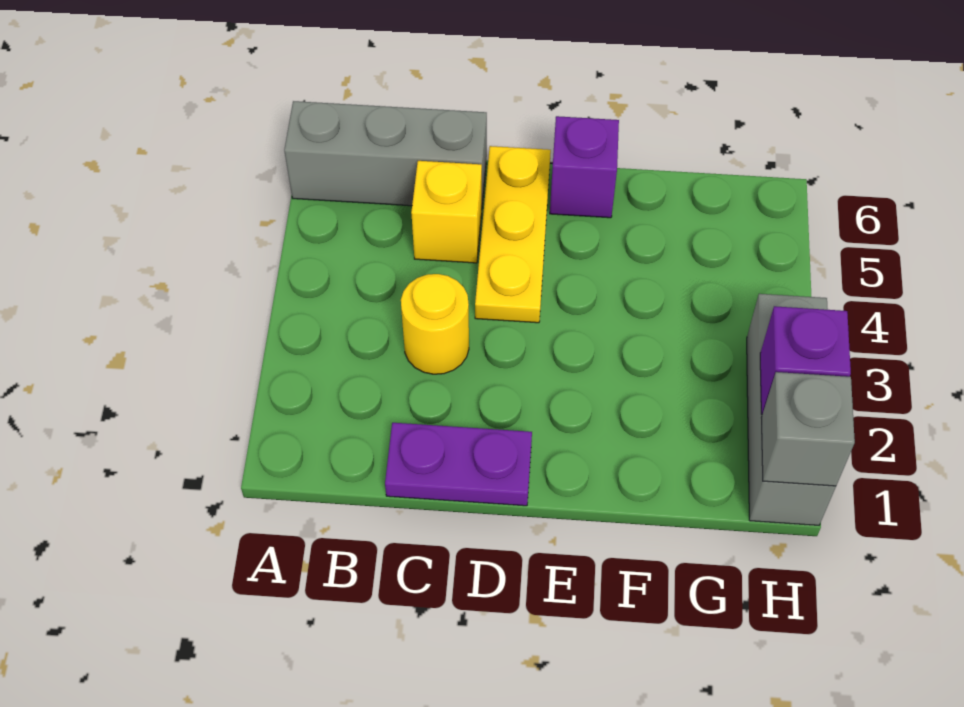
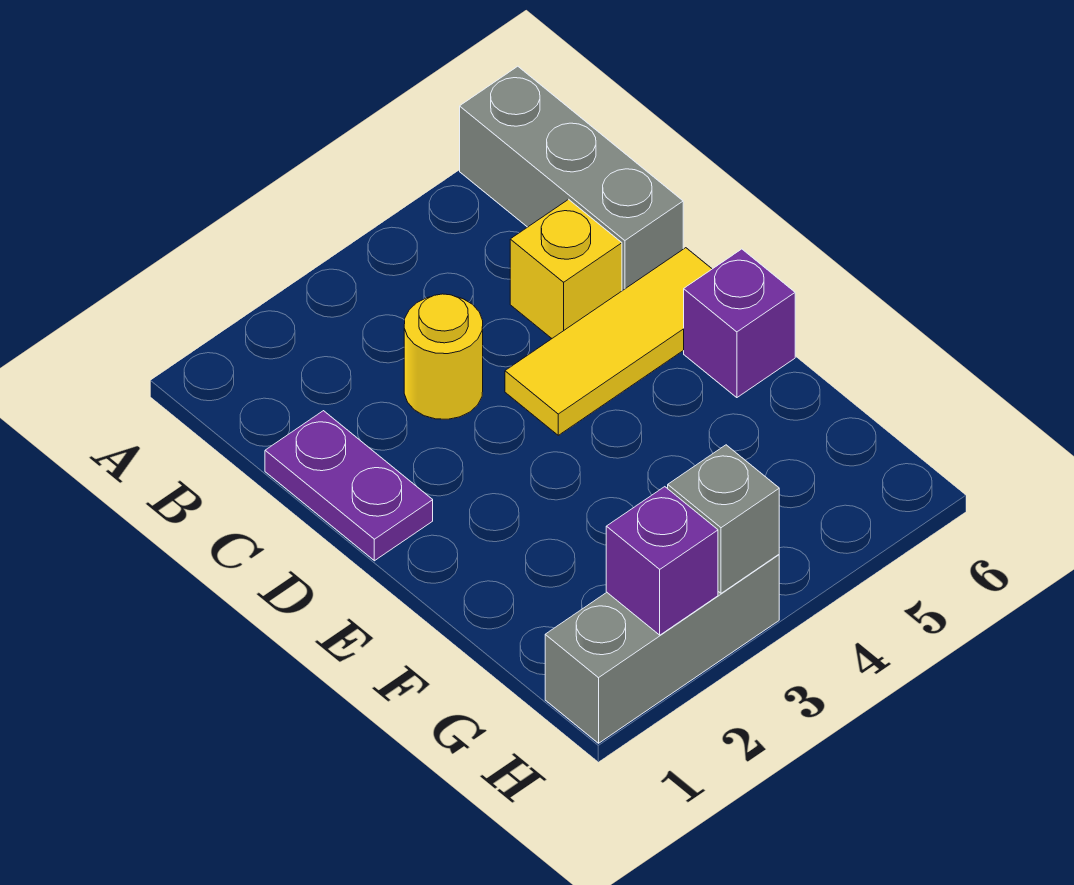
yellow plate D4:D6 level 1 -> yellow tile D4:D6 level 1
grey brick H1 level 2 -> grey brick H3 level 2

